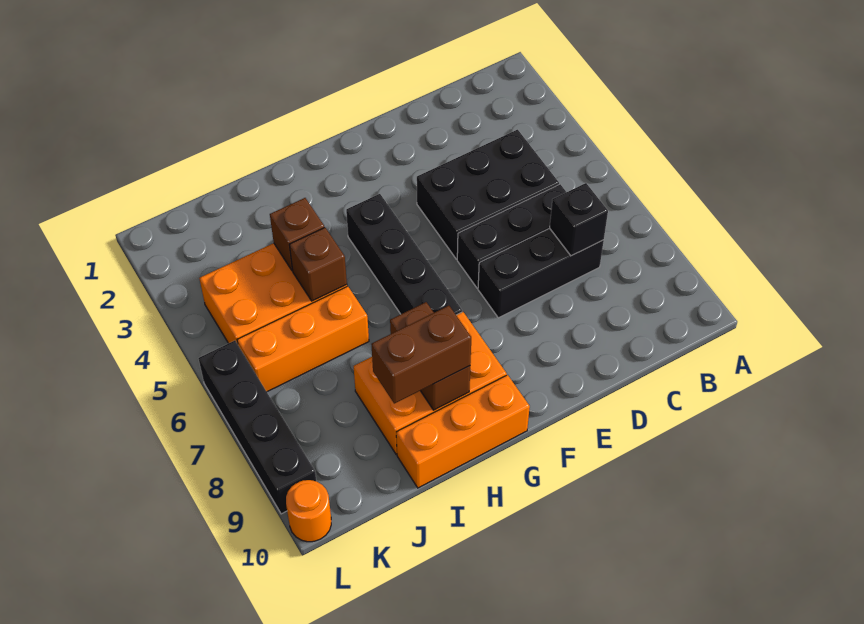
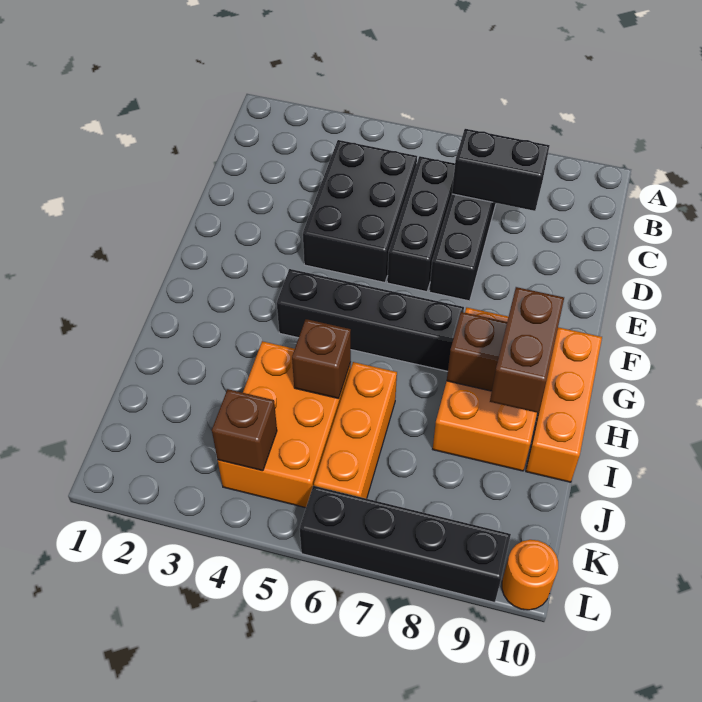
black brick C7 level 2 -> black brick C7:C8 level 2
brown brick I4 level 2 -> brown brick K4 level 2

